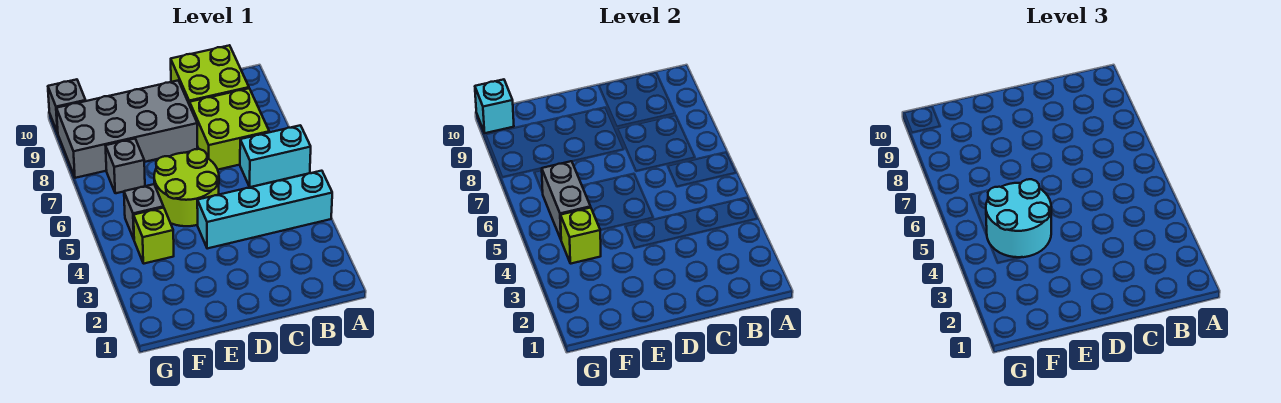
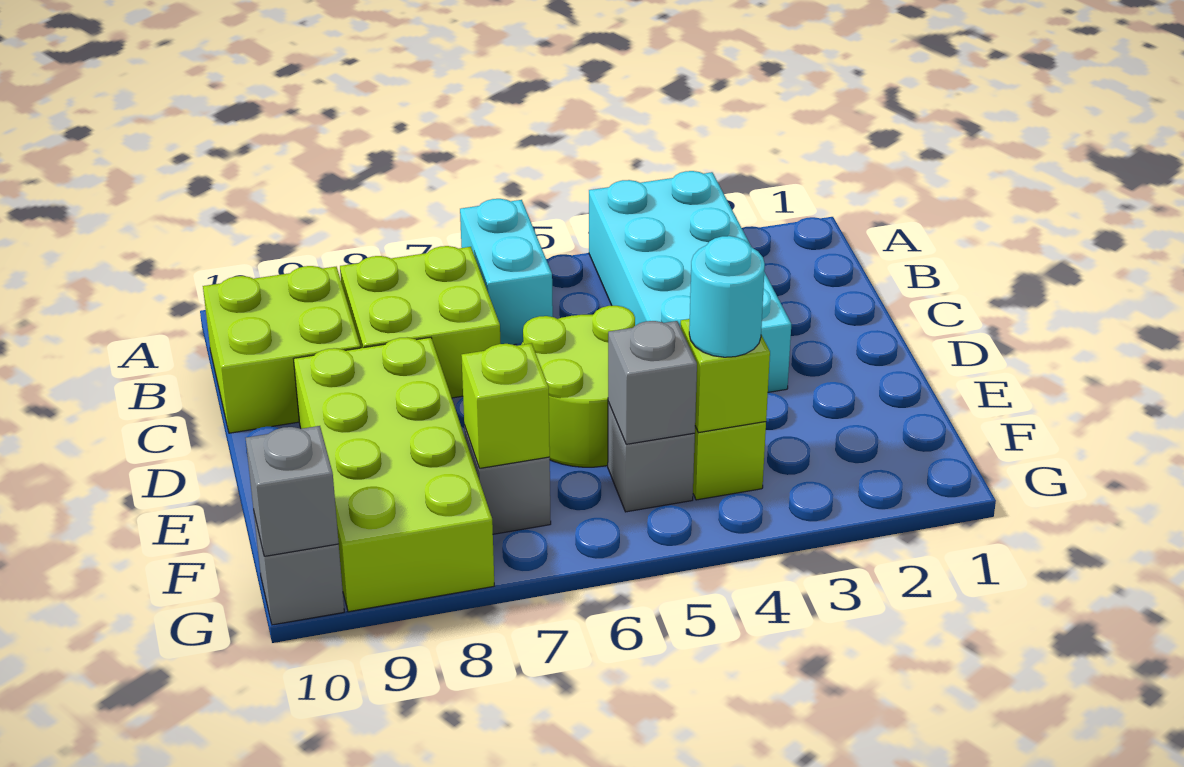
cyan brick A4:D4 level 1 -> cyan brick A3:D4 level 1
grey brick D8:G9 level 1 -> lime brick D8:G9 level 1
cyan round brick E4:F5 level 3 -> cyan round brick F4 level 3
grey brick F5:F6 level 2 -> grey brick F5 level 2
none -> lime brick F7 level 2
cyan brick G10 level 2 -> grey brick G10 level 2

